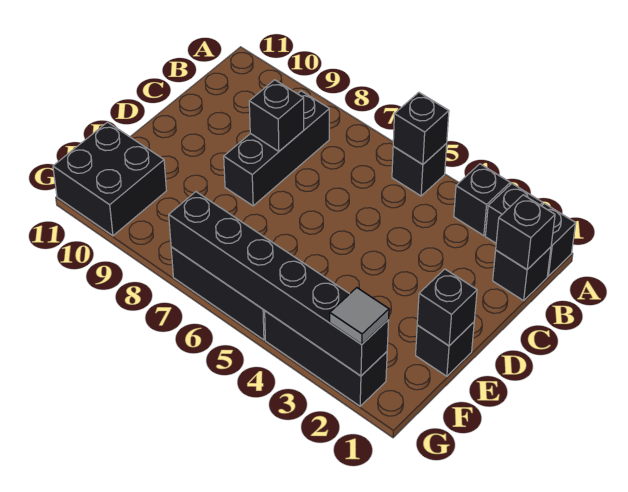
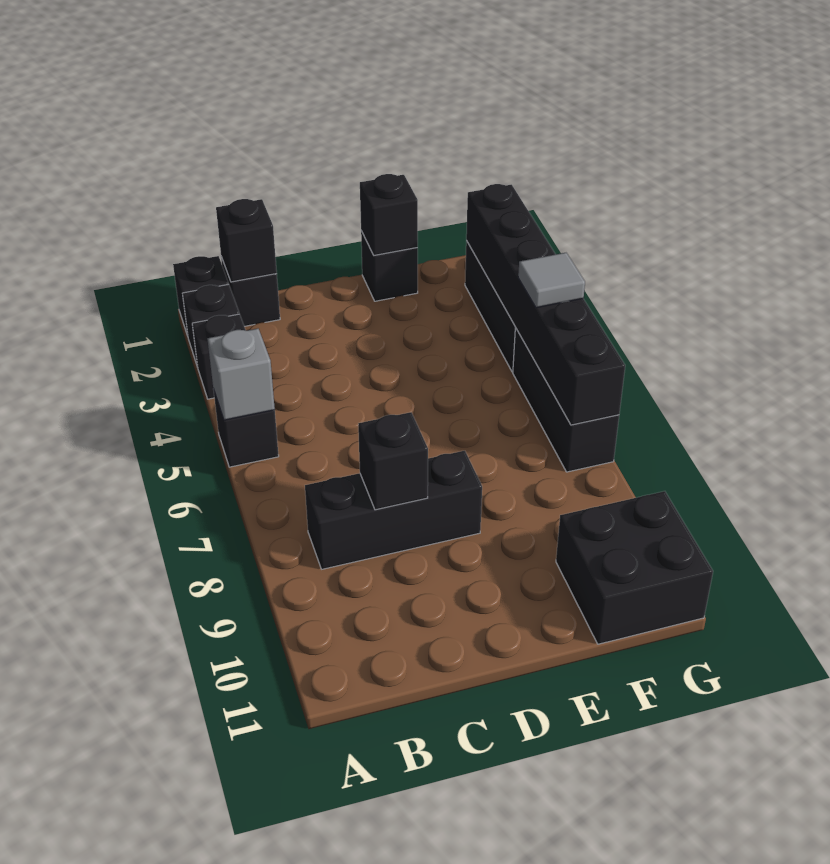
black brick A5 level 2 -> grey brick A5 level 2
grey tile G2 level 3 -> grey tile G5 level 3

